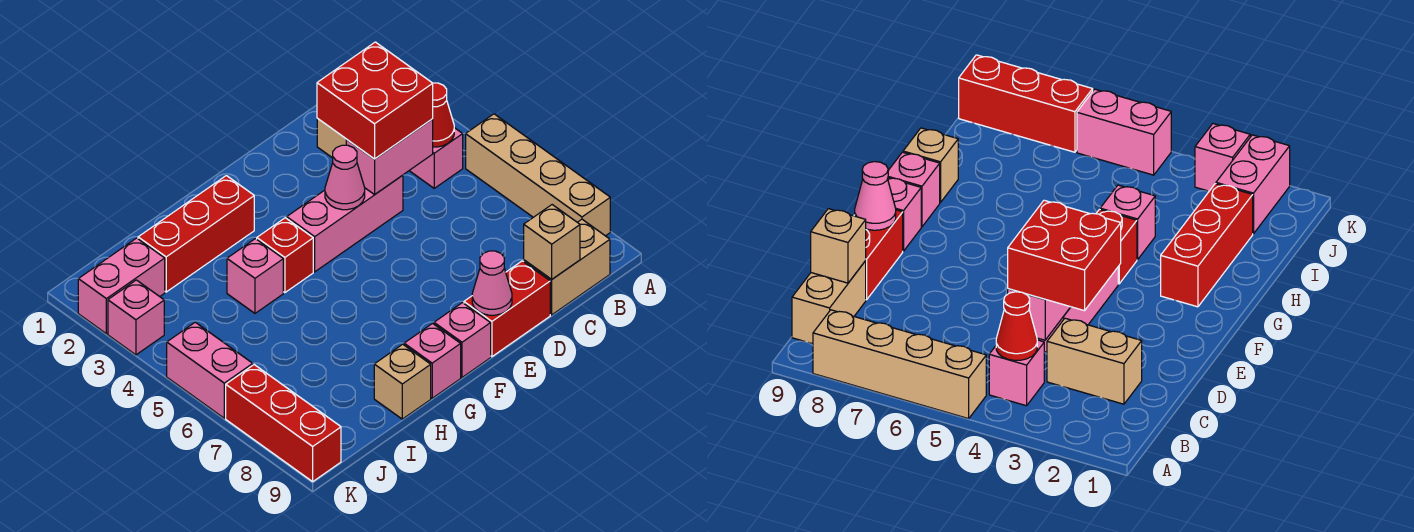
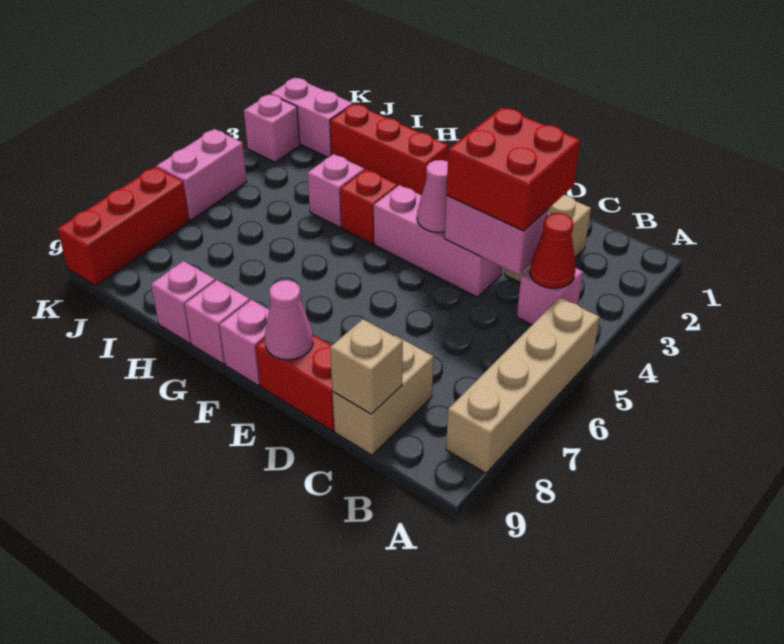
tan brick B9:C9 level 1 -> tan brick C8:C9 level 1
tan brick H9 level 1 -> pink brick H9 level 1

